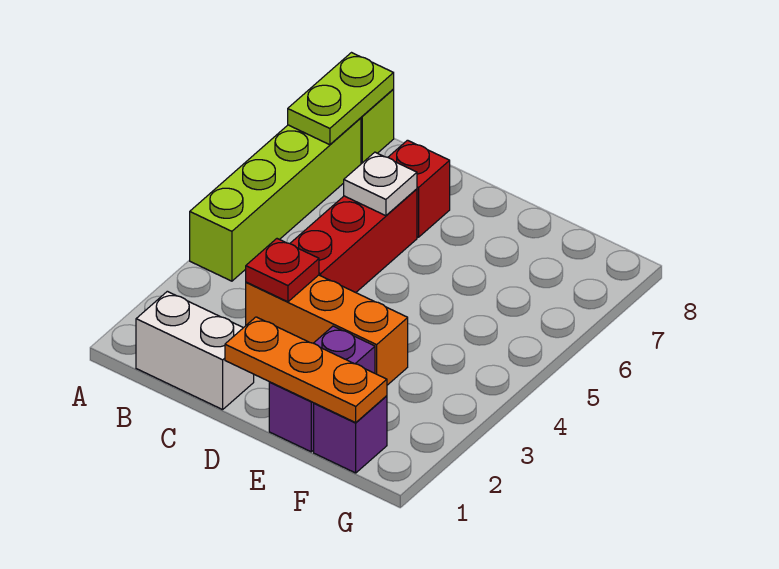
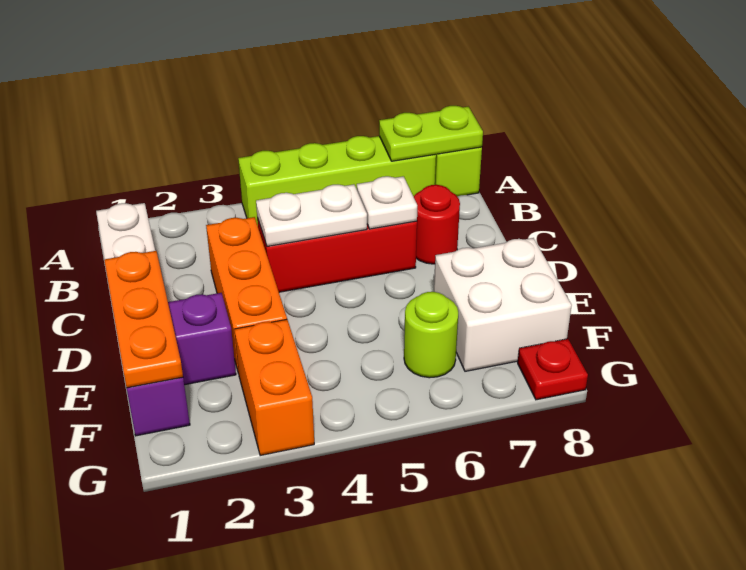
red plate C3 level 2 -> red plate G8 level 1
none -> white plate C4:C5 level 2
red brick C7 level 1 -> red round brick C7 level 1
none -> white brick E7:F8 level 1
none -> orange brick F3:G3 level 1
none -> lime round brick F6 level 1

